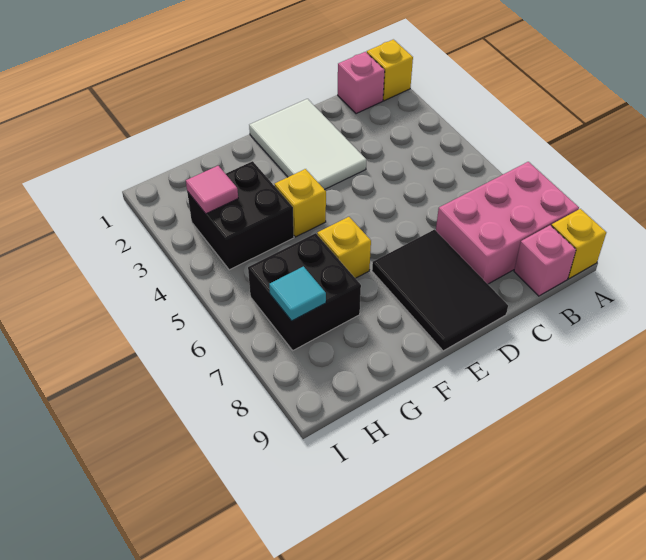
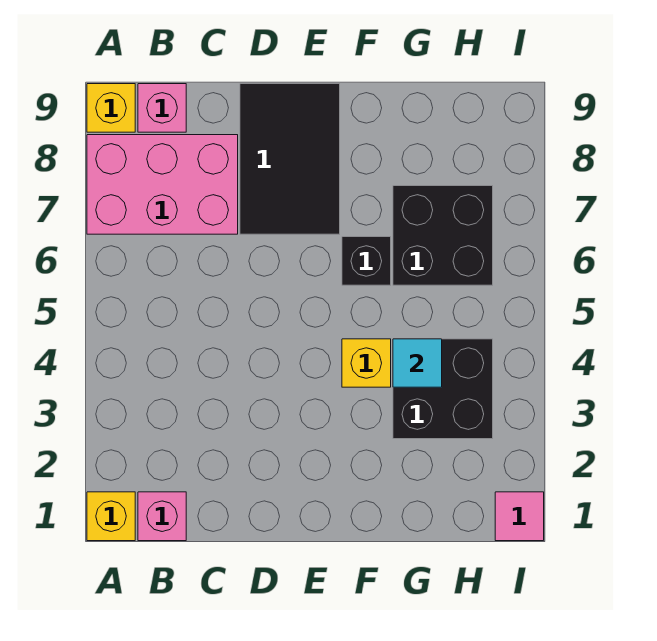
white tile D1:E3 level 1 -> none
yellow brick F6 level 1 -> black brick F6 level 1
pink tile H3 level 2 -> pink tile I1 level 1
cyan tile H7 level 2 -> cyan tile G4 level 2

